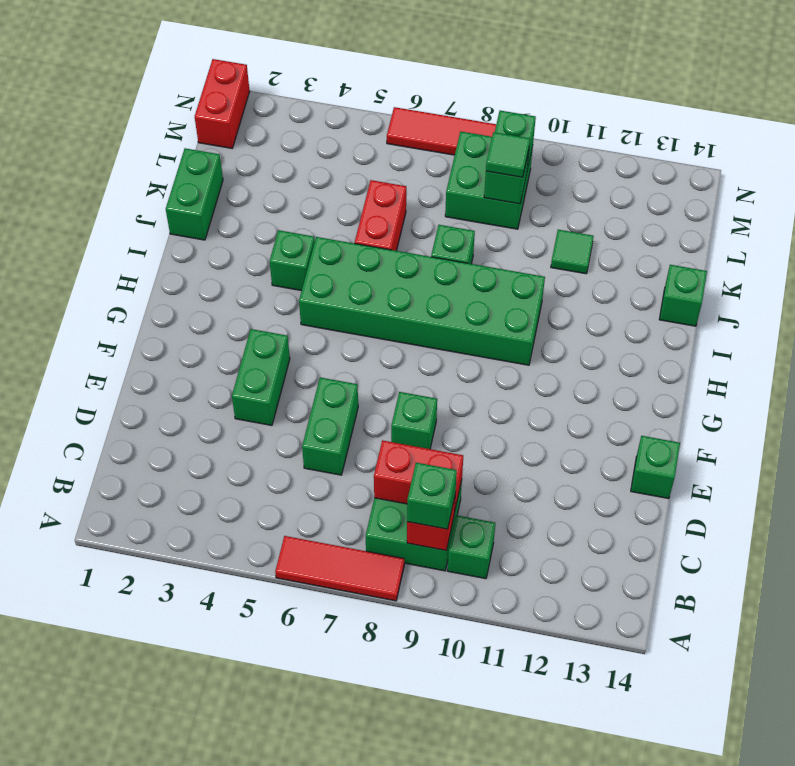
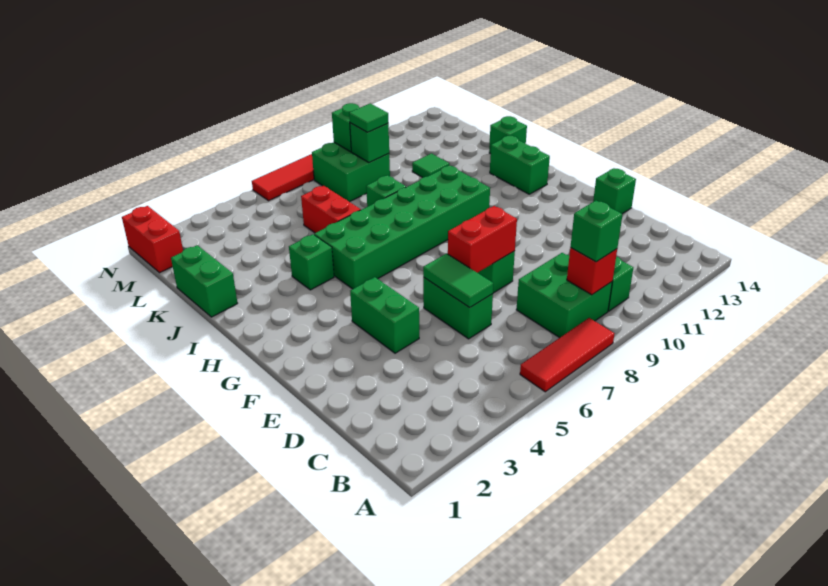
red brick C8:C9 level 2 -> red brick E7:E8 level 2
none -> green tile D6:E6 level 2
none -> green brick H13:I13 level 1

